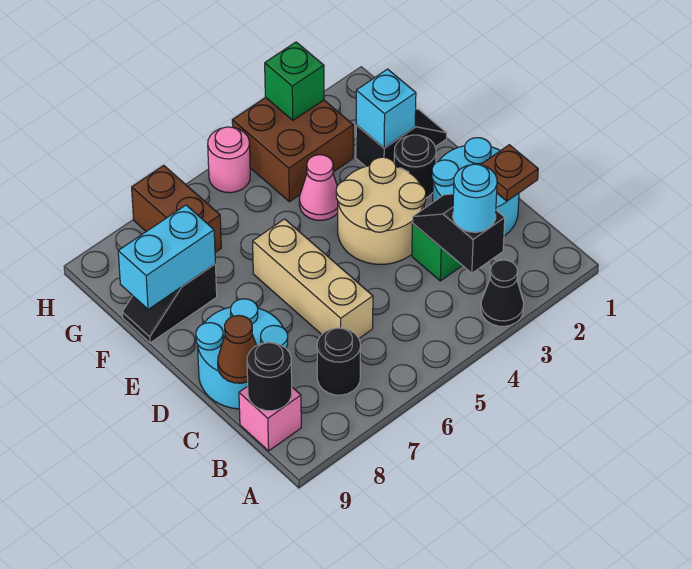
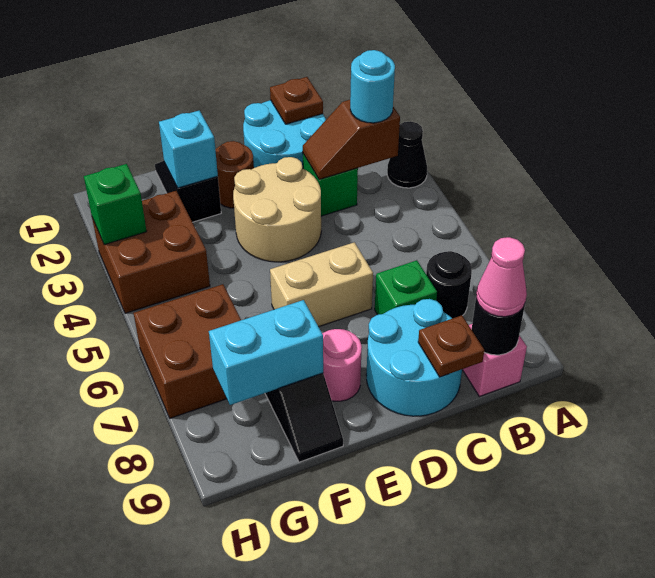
black slope B3:C3 level 2 top B -> brown slope B3:C3 level 2 top B
tan brick C6:E6 level 1 -> tan brick D6:E6 level 1
none -> green brick C7 level 1
brown cone C9 level 2 -> brown plate C9 level 2
black round brick E2 level 1 -> brown round brick E2 level 1
pink cone F4 level 1 -> pink cone B9 level 3
cyan brick F8:F9 level 2 -> cyan brick F8:G8 level 2
brown brick G7:H7 level 1 -> brown brick G6:H7 level 1
pink round brick H5 level 1 -> pink round brick E8 level 1

